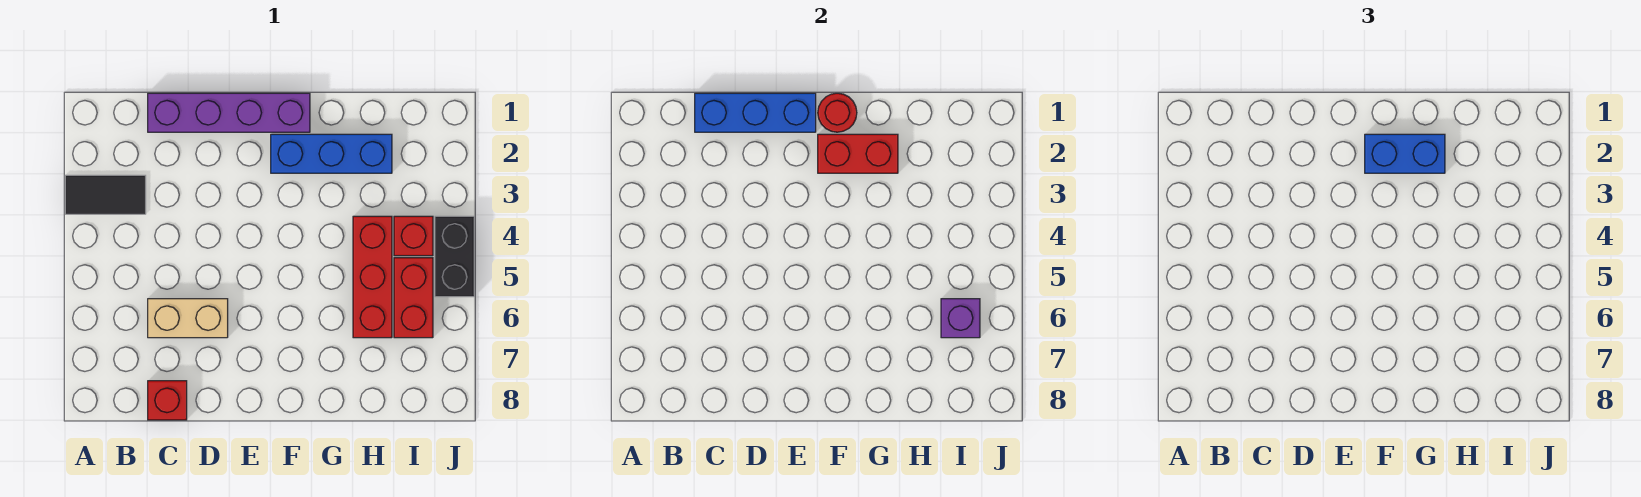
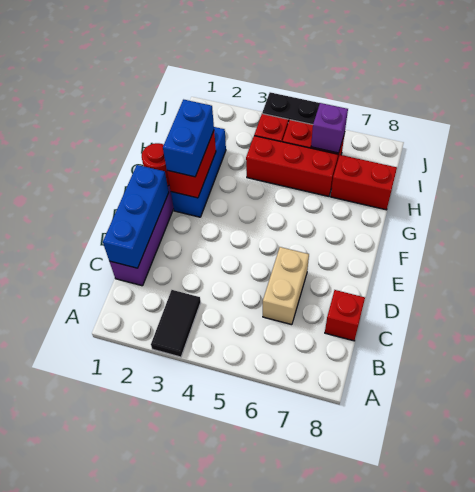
none -> red brick H7:H8 level 1

